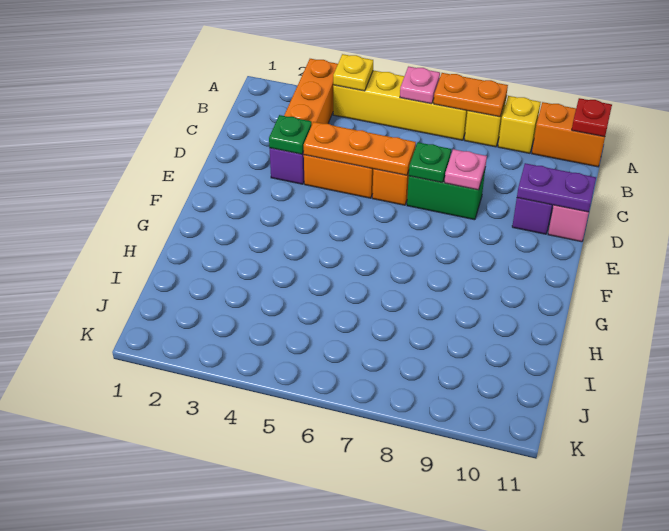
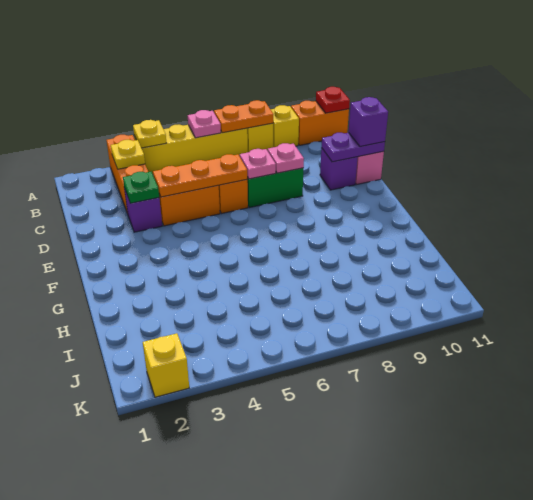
none -> yellow plate B3 level 2
green plate D7 level 2 -> pink plate D7 level 2
none -> purple brick D11 level 3
none -> yellow brick K2 level 1

